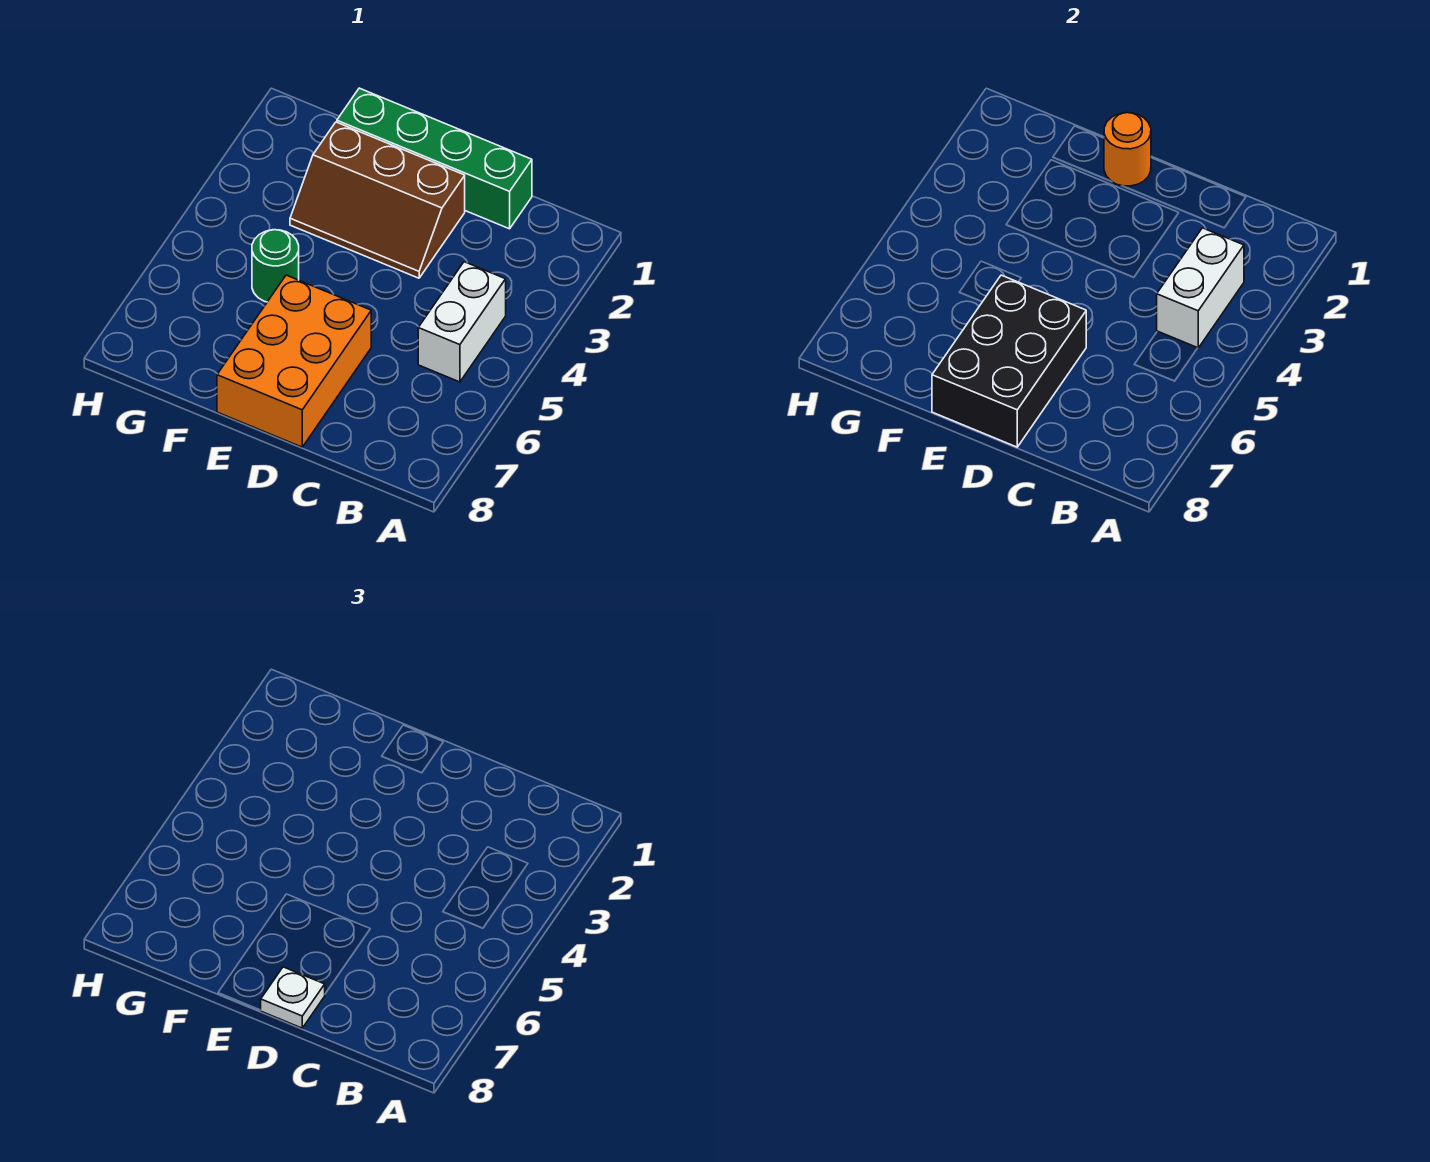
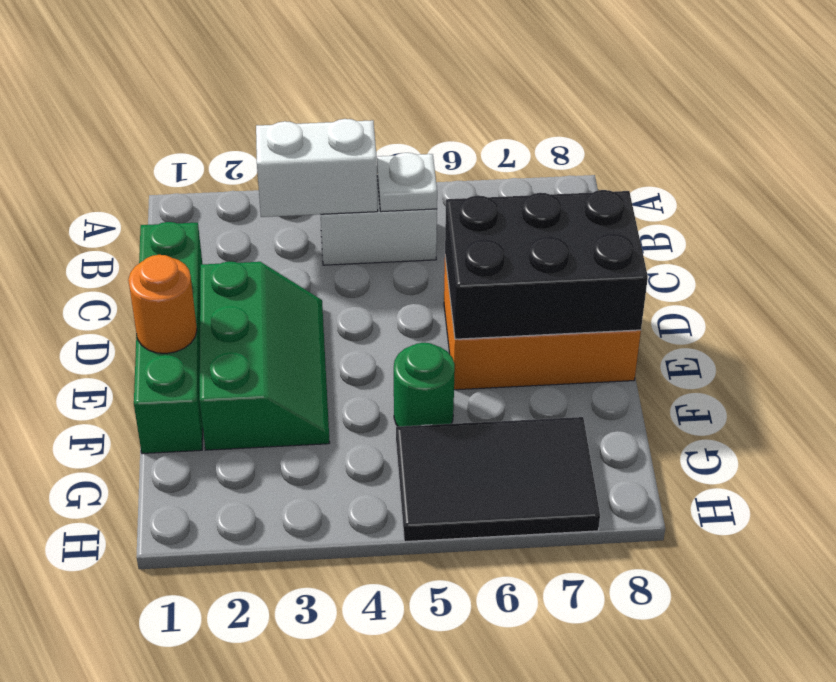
brown slope D2:F3 level 1 top 2 -> green slope D2:F3 level 1 top 2
white plate D8 level 3 -> white plate B5 level 2
none -> black tile G5:H7 level 1

